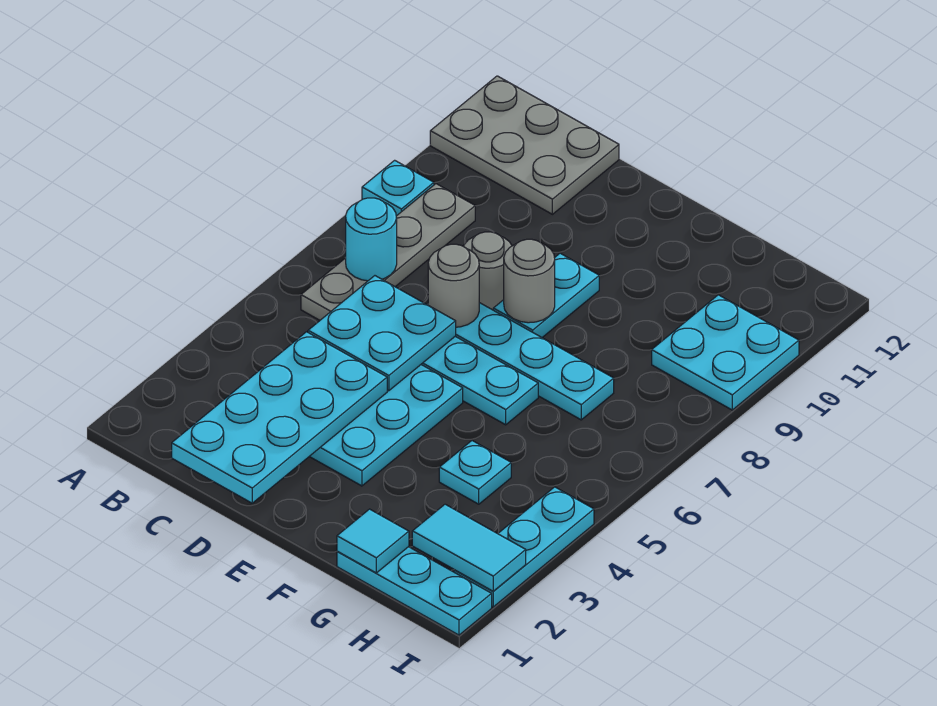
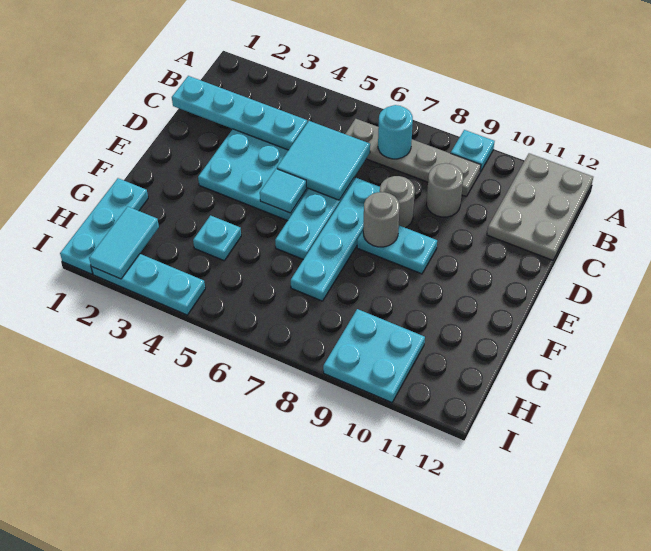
cyan plate C1:D4 level 2 -> cyan plate C1:C4 level 2
cyan plate C5:D6 level 2 -> cyan tile C5:D6 level 2
grey round brick D7 level 2 -> grey round brick C9 level 1
cyan tile G1 level 2 -> cyan tile E5 level 2

